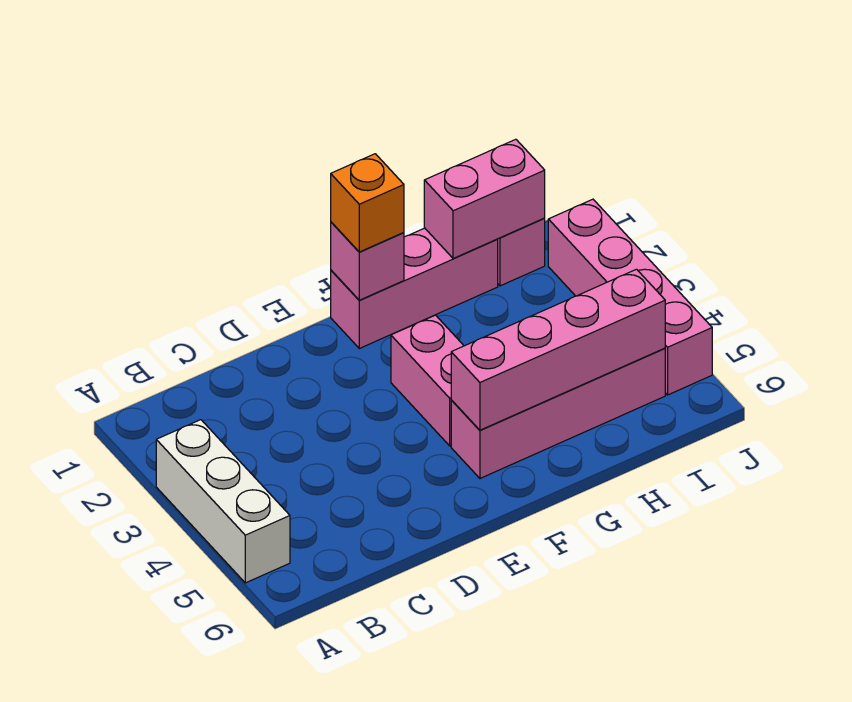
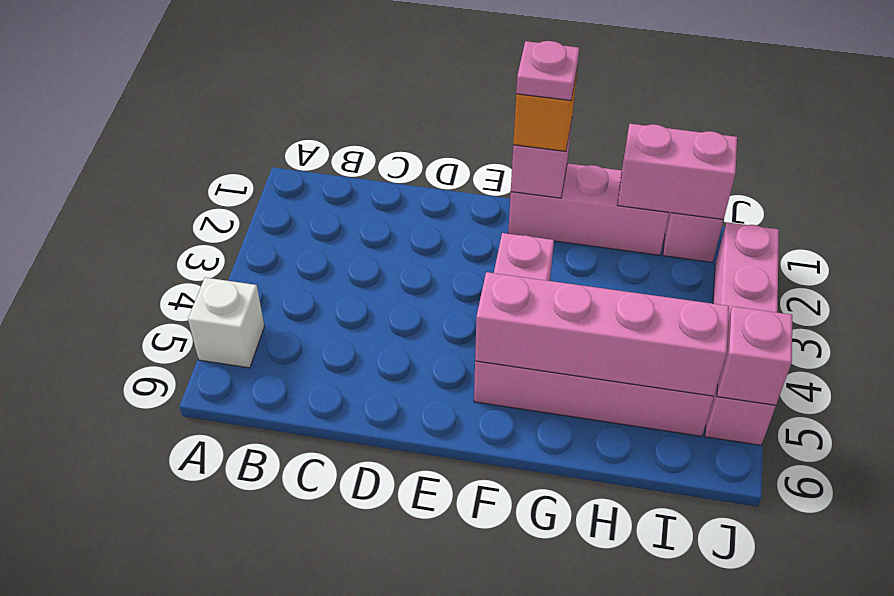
white brick A3:A5 level 1 -> white brick A5 level 1
none -> pink plate F1 level 4
none -> pink brick J5 level 2

